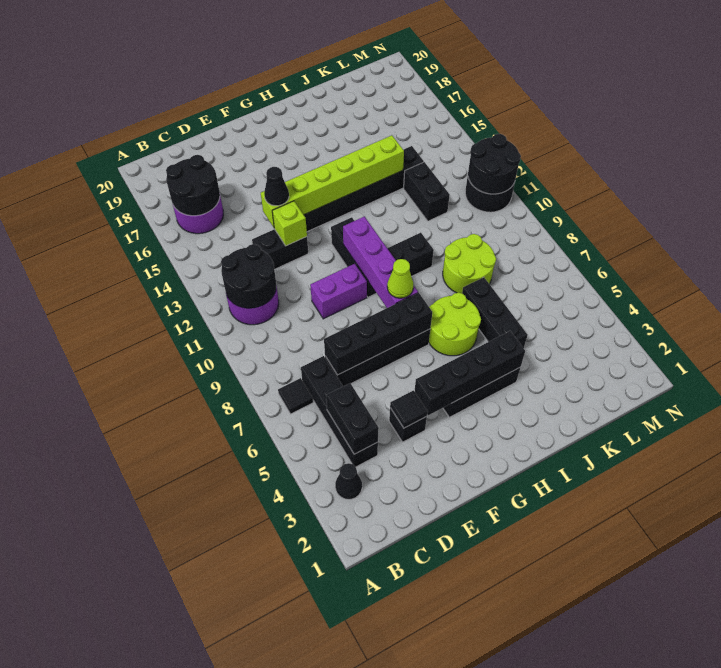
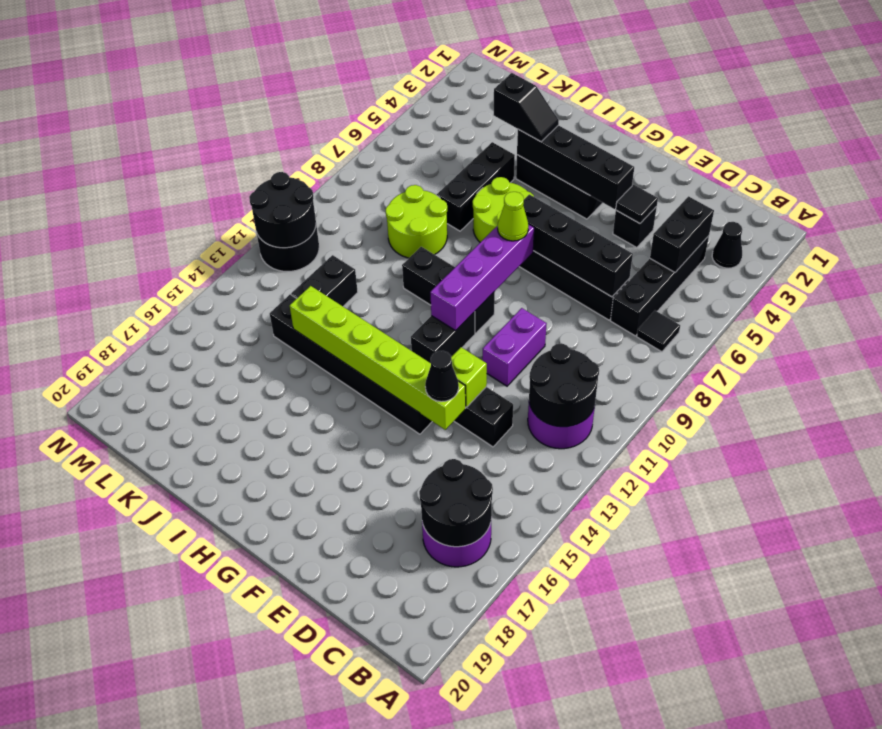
purple brick E10:F10 level 1 -> purple brick E10:E11 level 1
none -> black slope I4:J4 level 3 top J

